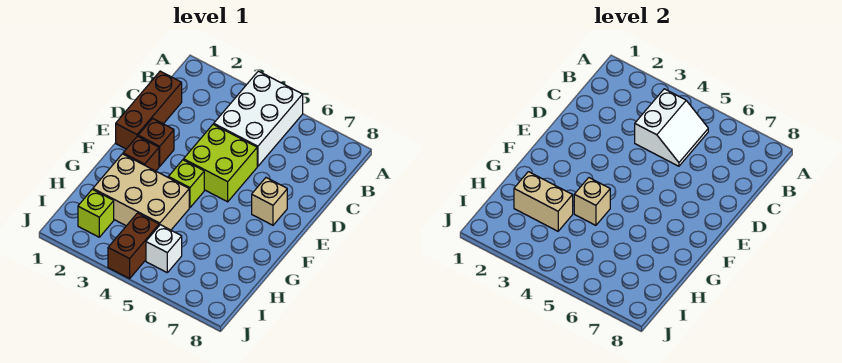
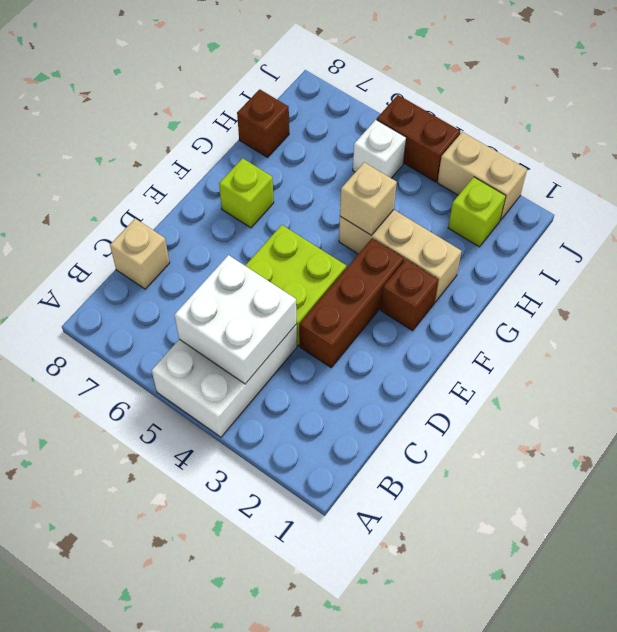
white slope B4:C5 level 2 top 4 -> white brick B4:C5 level 2
brown brick C1:E1 level 1 -> brown brick D3:F3 level 1
brown brick E2 level 1 -> brown brick H8 level 1
tan brick E7 level 1 -> tan brick C8 level 1
lime brick F4 level 1 -> lime brick F7 level 1
tan brick G2:H4 level 1 -> tan brick G2:G4 level 1
tan brick H2:H3 level 2 -> tan brick J2:J3 level 1
brown brick I4:J4 level 1 -> brown brick J4:J5 level 1

